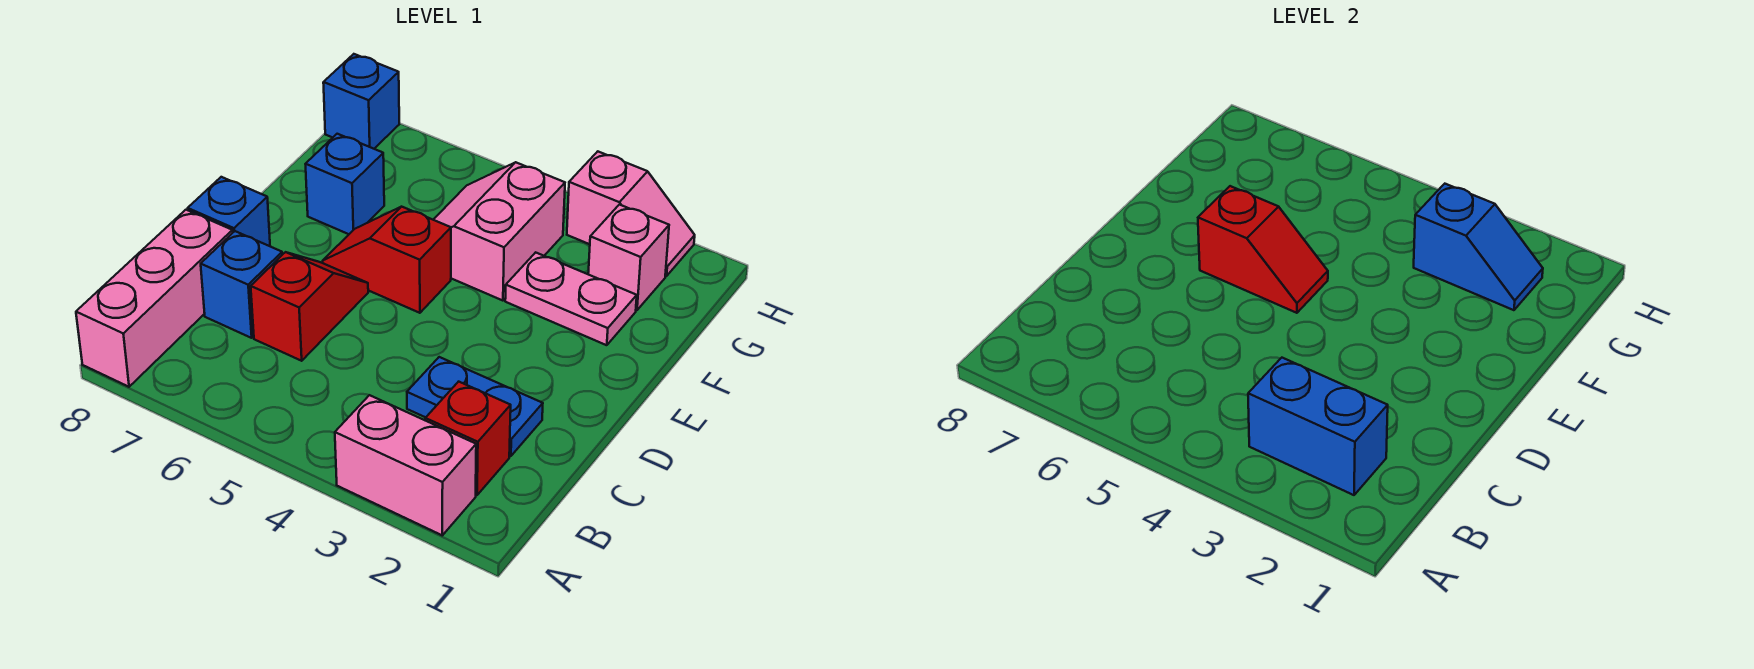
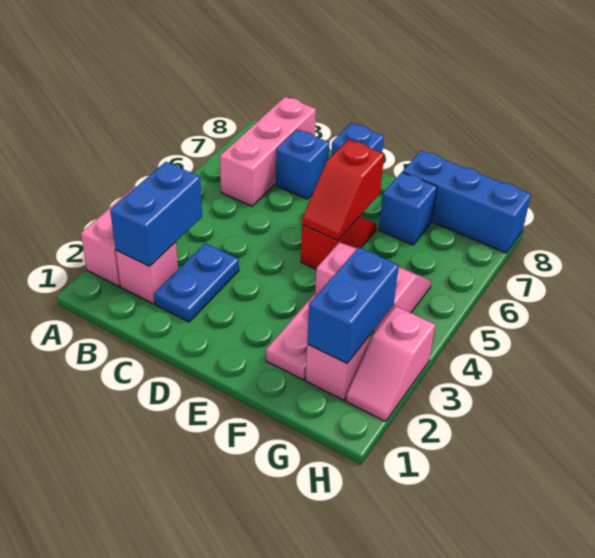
pink brick A8:C8 level 1 -> pink brick B6:B8 level 1
red brick B2 level 1 -> pink brick B2 level 1
red slope C6:D6 level 1 top C -> none
blue slope G2:G3 level 2 top 3 -> blue brick G2:G3 level 2
blue brick H8 level 1 -> blue brick F8:H8 level 1

